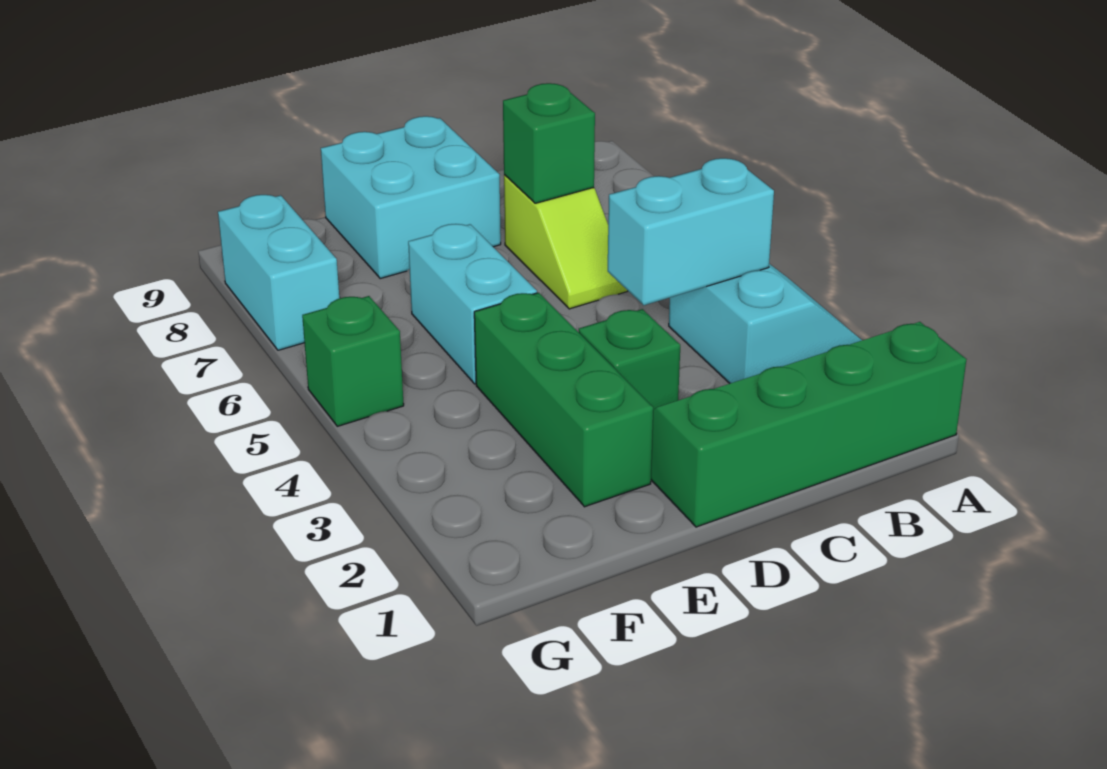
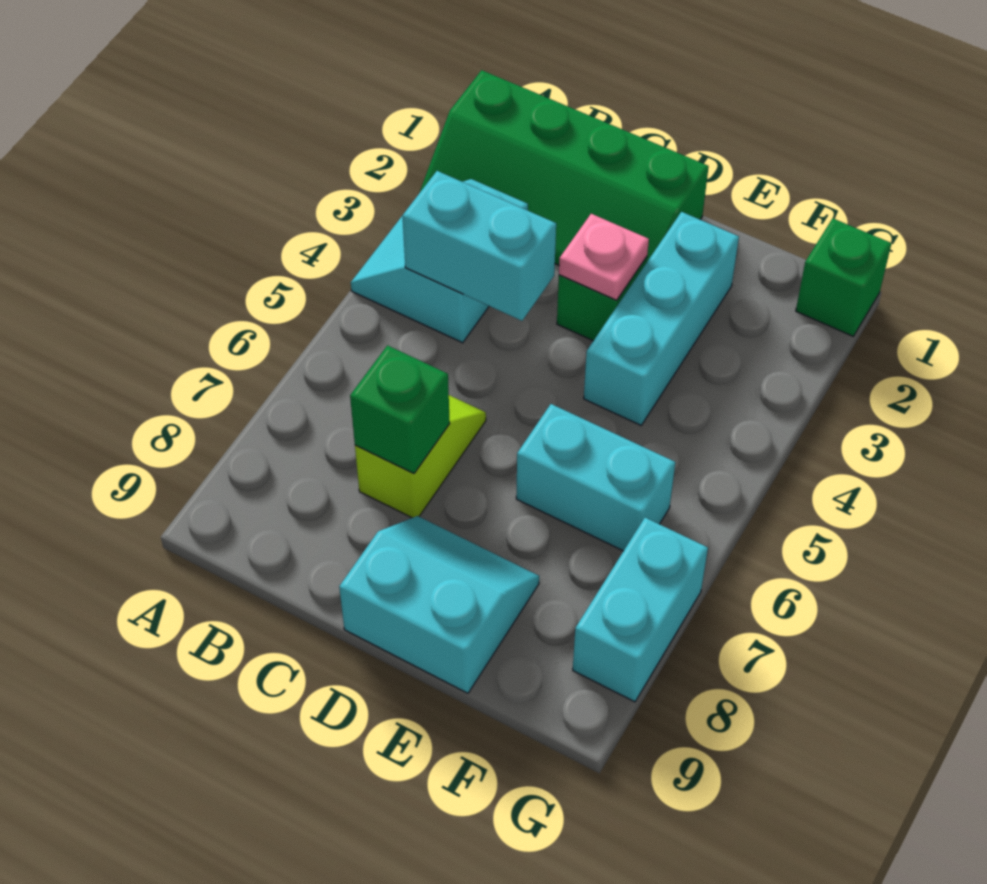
none -> pink plate D3 level 2
cyan brick D8:E9 level 1 -> cyan slope D8:E9 level 1 top 9
green brick E2:E4 level 1 -> cyan brick E2:E4 level 1
cyan brick E5:E6 level 1 -> cyan brick E6:F6 level 1
green brick G5 level 1 -> green brick G1 level 1

